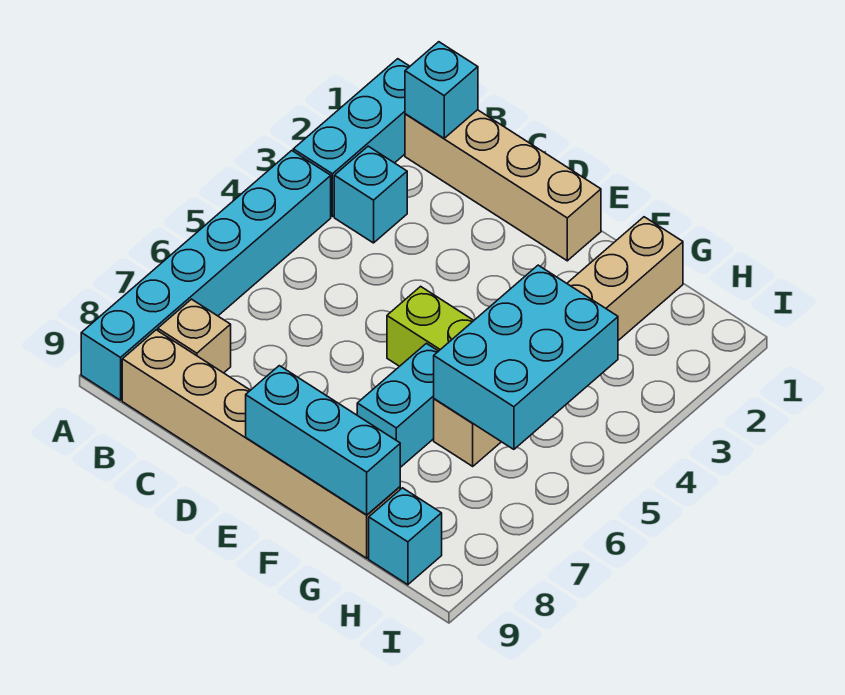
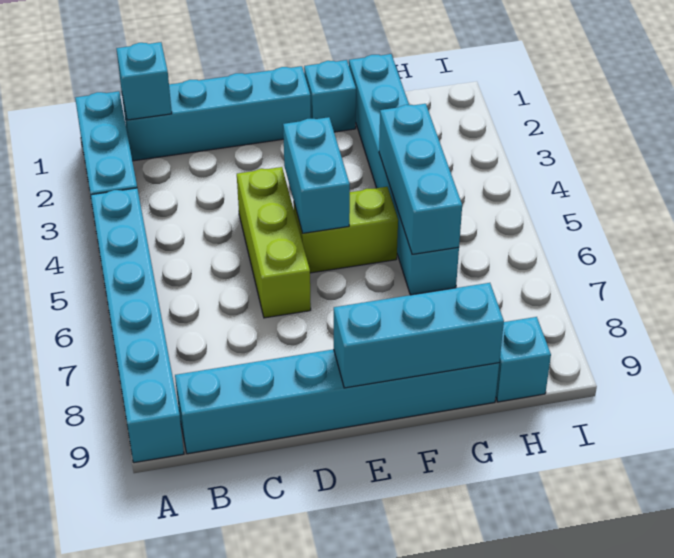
tan brick B1:E1 level 1 -> cyan brick B1:E1 level 1
cyan brick B3 level 1 -> cyan brick F1 level 1
tan brick B8 level 1 -> none
tan brick B9:G9 level 1 -> cyan brick B9:G9 level 1
none -> lime brick D4:D6 level 1
cyan brick F6:F7 level 1 -> cyan brick E4:E5 level 2
tan brick G1:G6 level 1 -> cyan brick G1:G6 level 1
cyan brick G4:H6 level 2 -> cyan brick G4:G6 level 2

